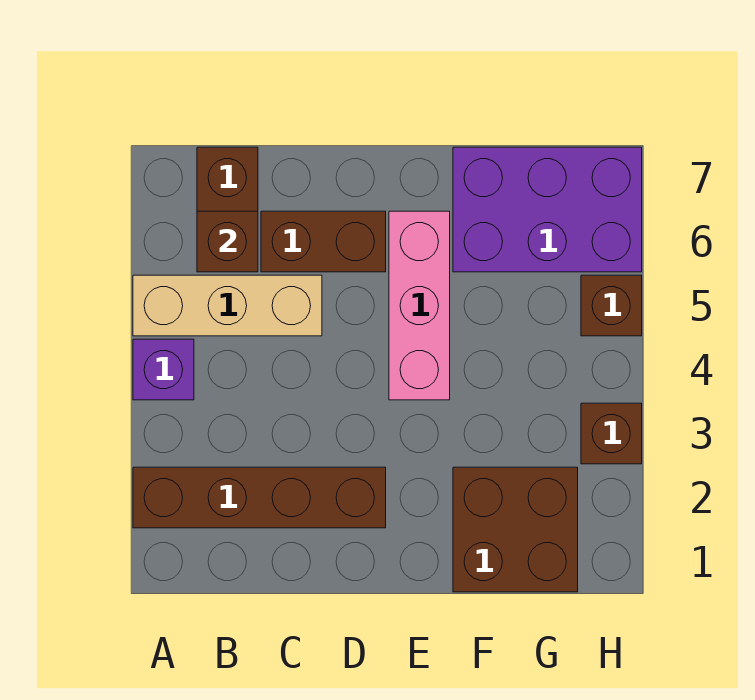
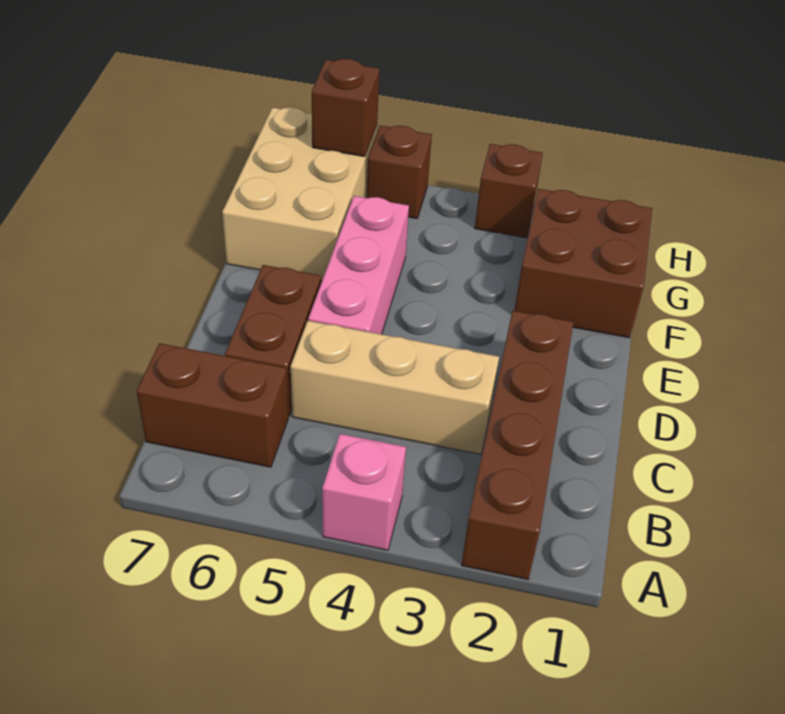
purple brick A4 level 1 -> pink brick A4 level 1
tan brick A5:C5 level 1 -> tan brick C3:C5 level 1
brown brick B6 level 2 -> brown brick H6 level 2
pink brick E4:E6 level 1 -> pink brick D5:F5 level 1
purple brick F6:H7 level 1 -> tan brick F6:H7 level 1

